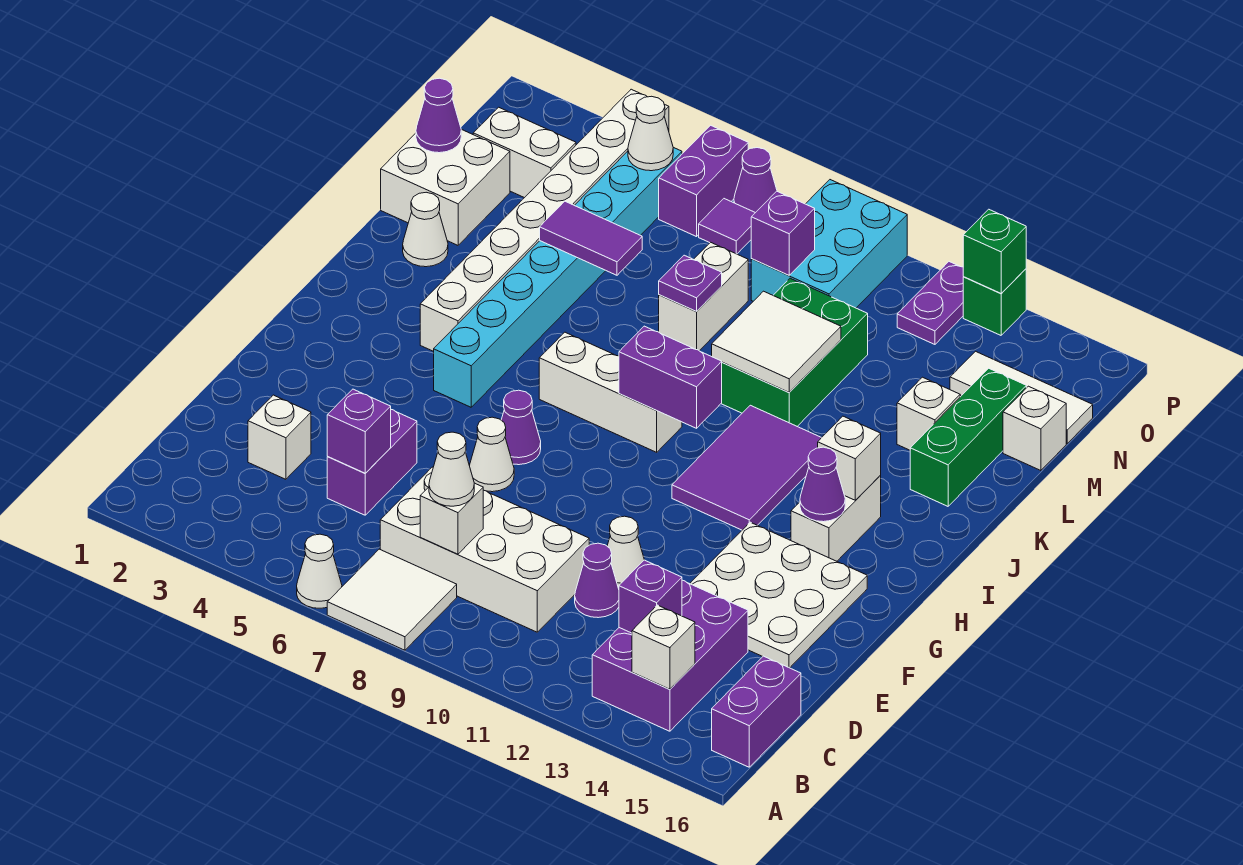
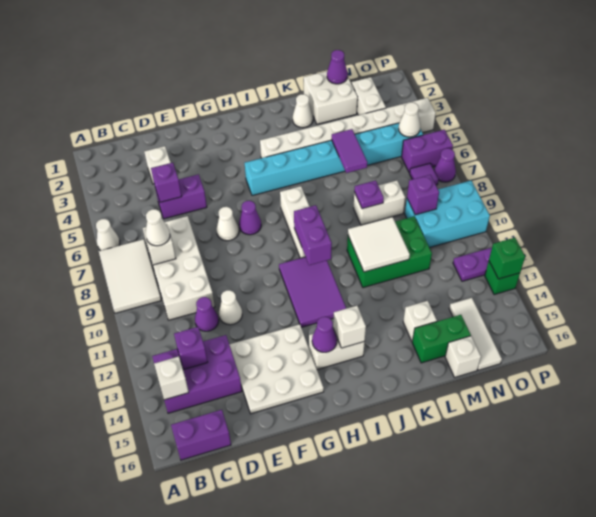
white tile A7:B8 level 1 -> white tile A7:B9 level 1
purple tile H11:J12 level 1 -> purple tile H10:I12 level 1
green brick K15:M15 level 1 -> green brick L15:M15 level 1

